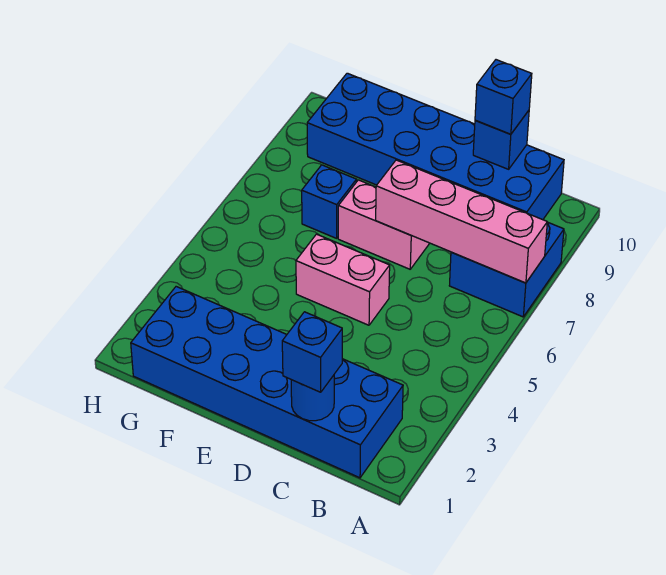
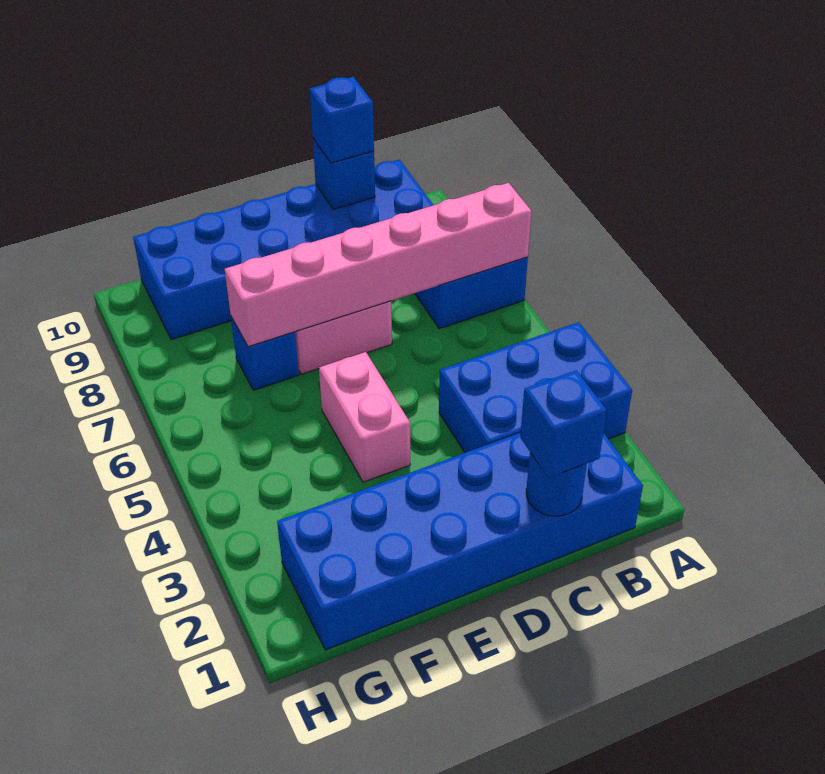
none -> blue brick A3:C4 level 1
pink brick A7:D7 level 2 -> pink brick A7:F7 level 2
pink brick D5:E5 level 1 -> pink brick E4:E5 level 1

